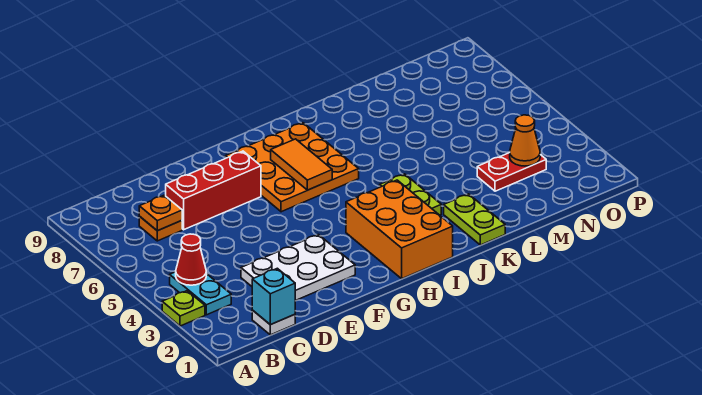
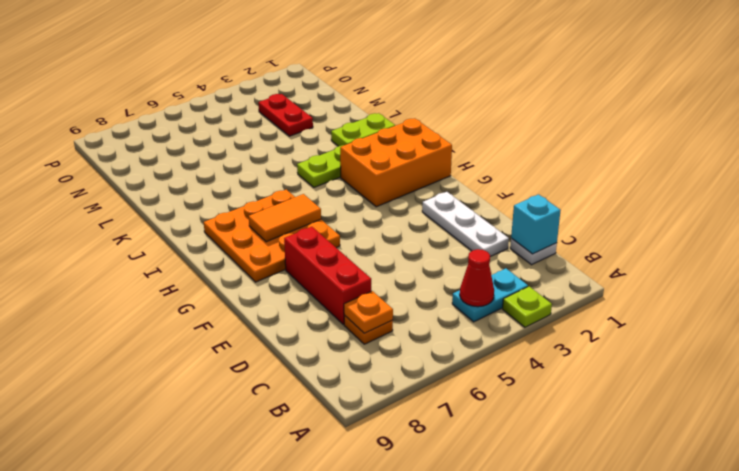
white plate D2:F3 level 1 -> white plate D2:F2 level 1
orange cone N3 level 2 -> none

